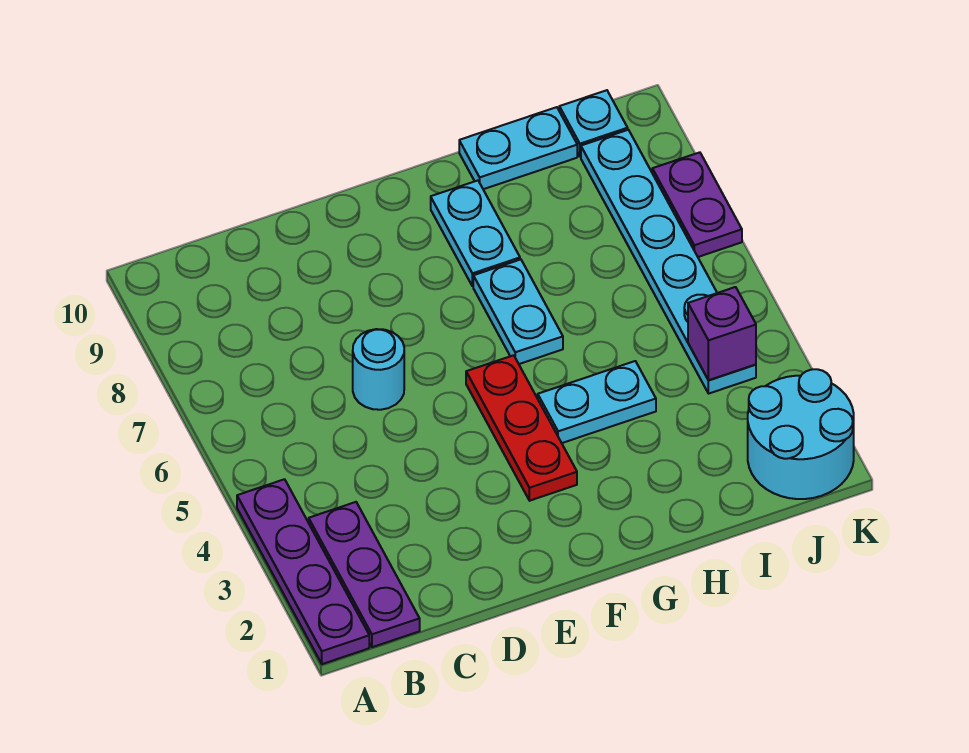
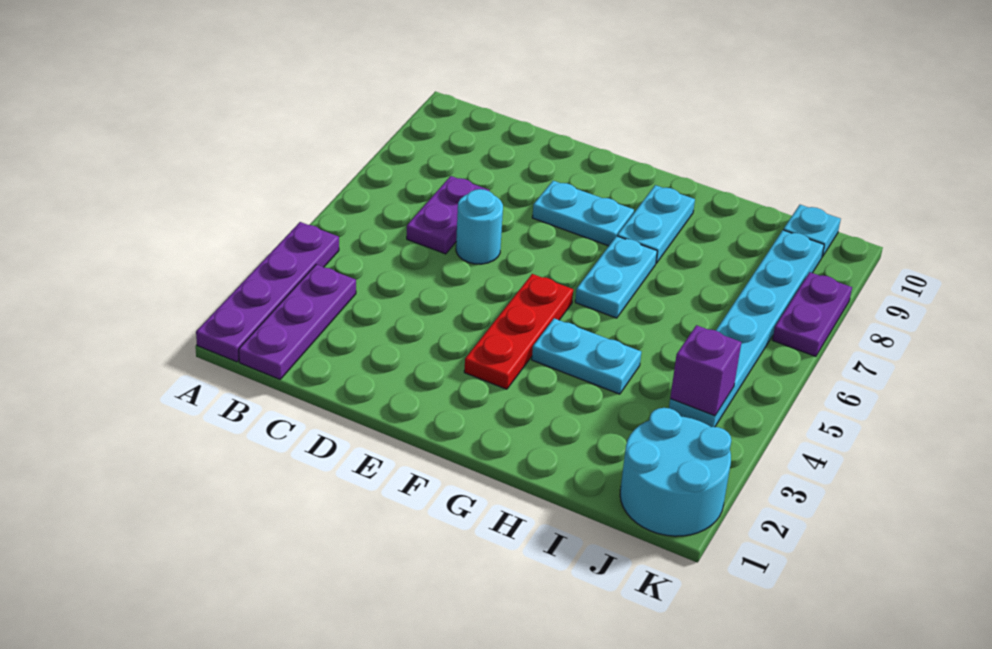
none -> purple plate C6:C7 level 1
cyan plate H10:I10 level 1 -> cyan plate E8:F8 level 1

